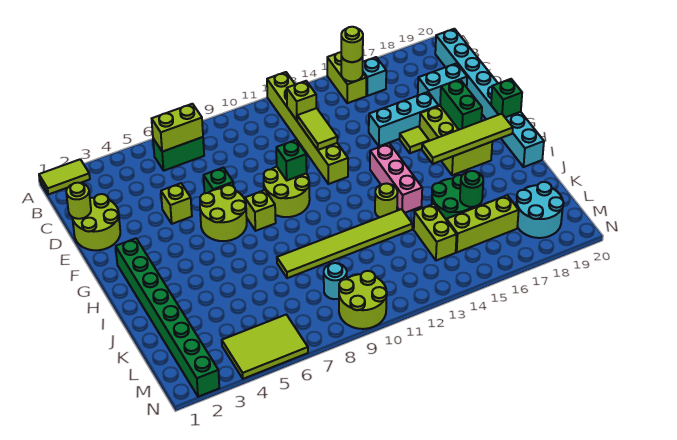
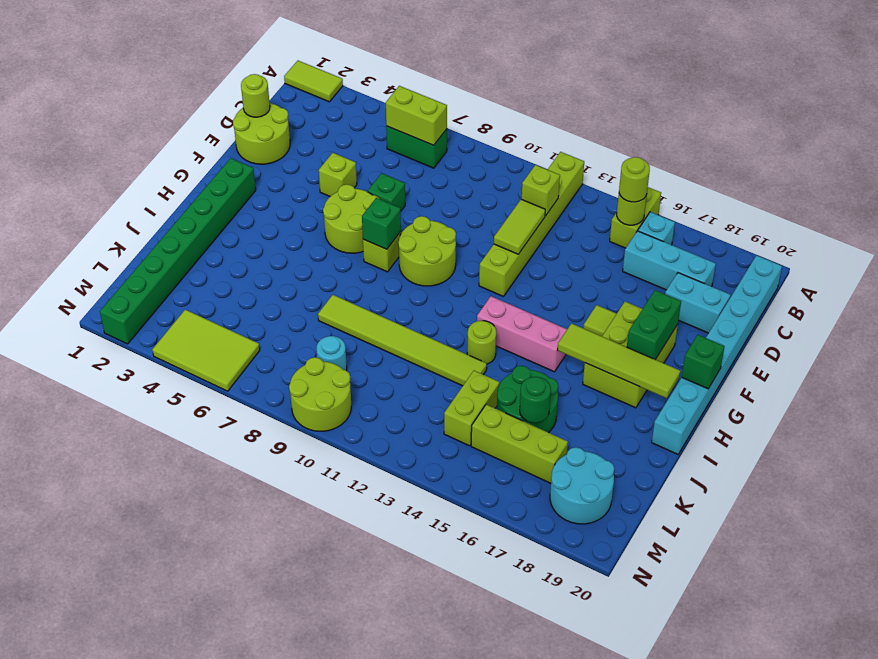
cyan brick E15:E17 level 1 -> cyan brick C16:C18 level 1
green brick F10 level 2 -> green brick G8 level 2
pink brick G14:I14 level 1 -> pink brick H13:H15 level 1

